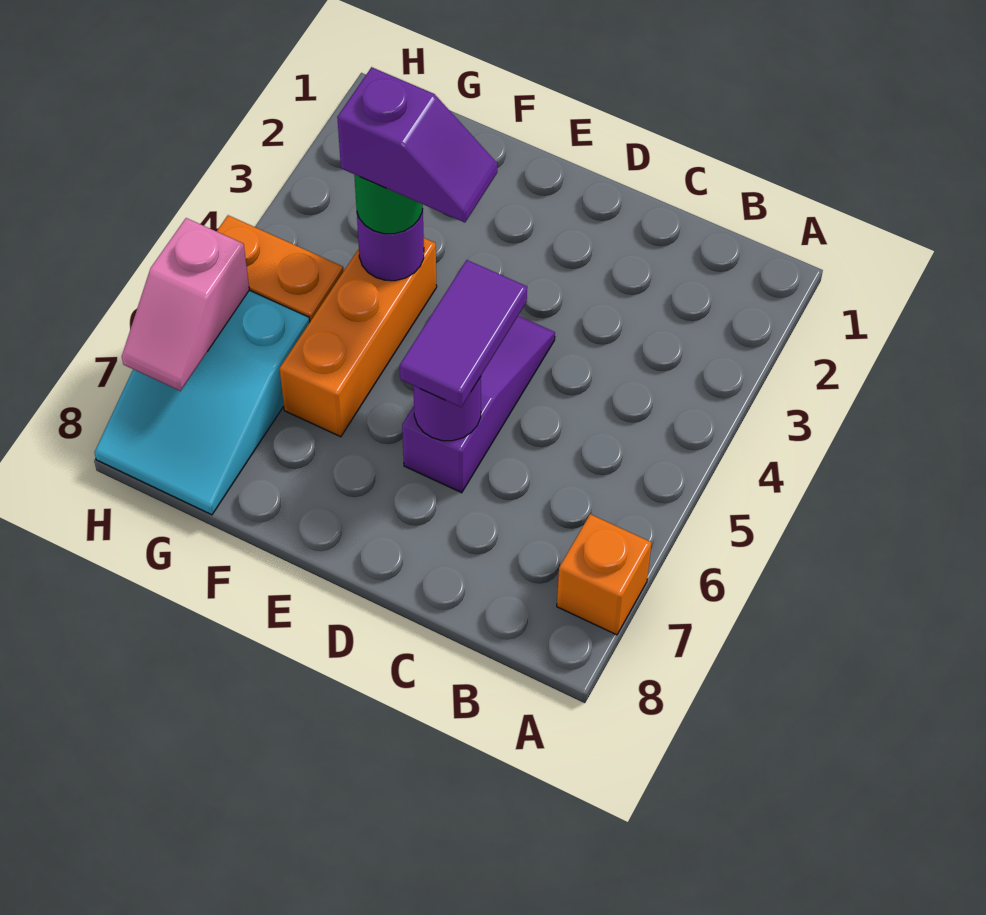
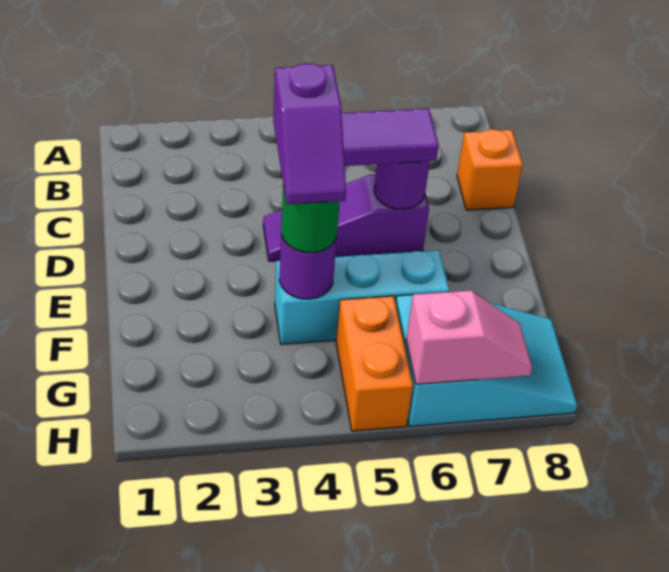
orange brick A7 level 1 -> orange brick C8 level 1
purple slope E4:F4 level 4 top F -> purple slope E4:F4 level 4 top E
orange brick F4:F6 level 1 -> cyan brick F4:F6 level 1

